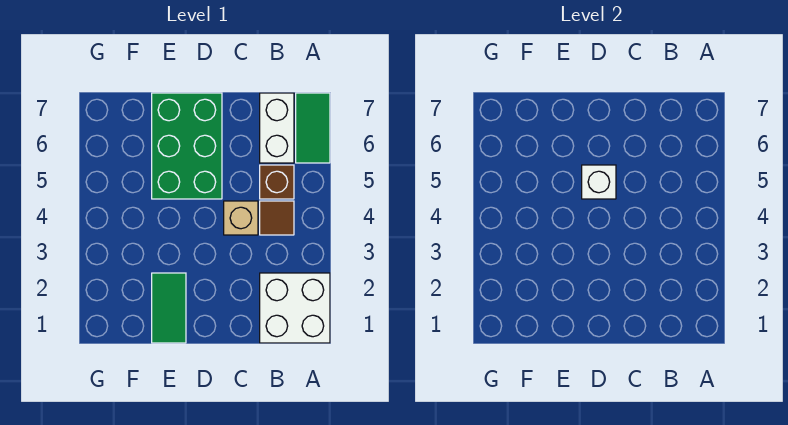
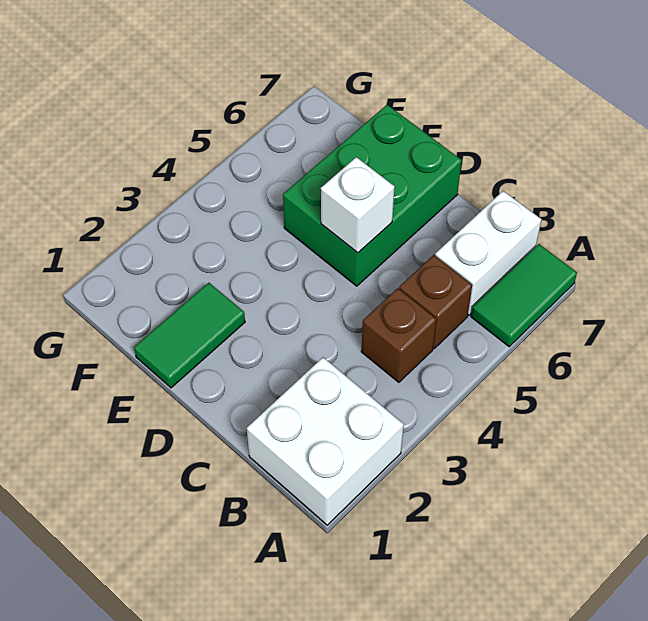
brown tile B4 level 1 -> brown brick B4 level 1
tan brick C4 level 1 -> none

